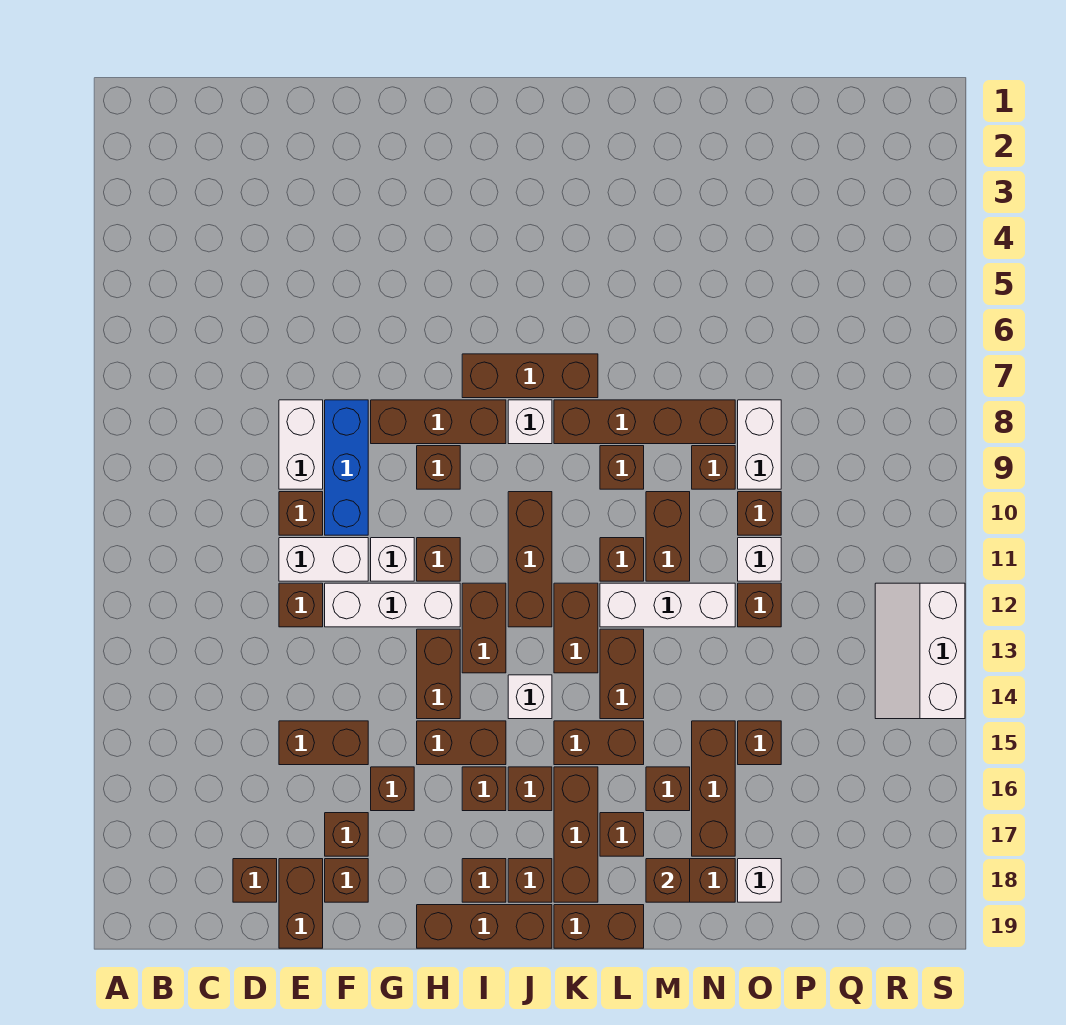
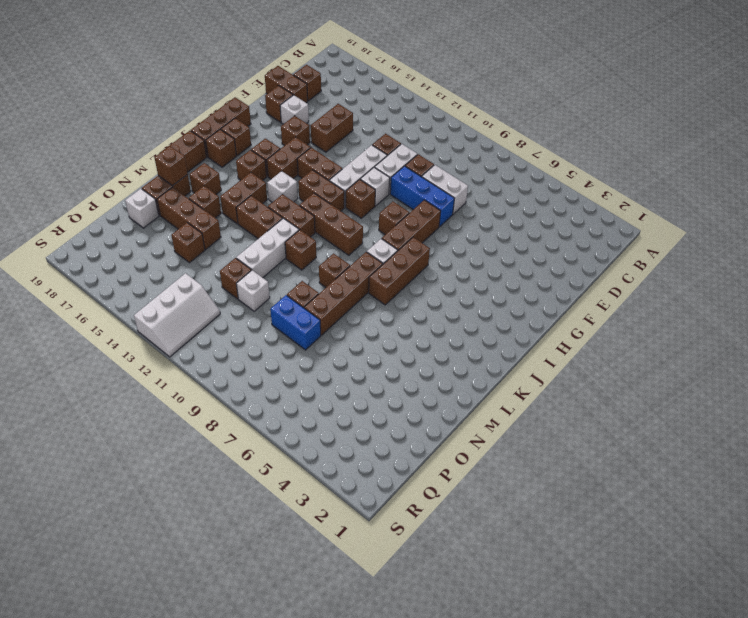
brown brick F17 level 1 -> white brick F17 level 1
brown brick K16:K18 level 1 -> none
brown brick M10:M11 level 1 -> none
white brick O8:O9 level 1 -> blue brick O8:O9 level 1
brown brick O10 level 1 -> none
white slope R12:S14 level 1 top S -> white slope Q12:S13 level 1 top 13

